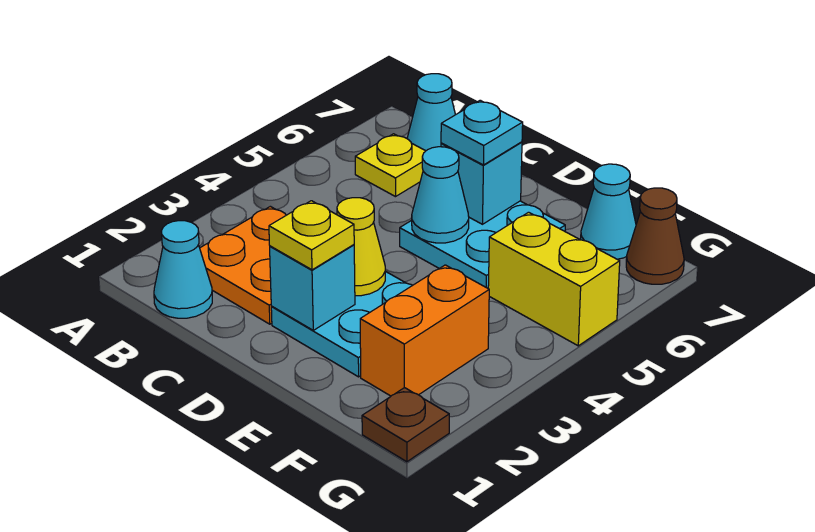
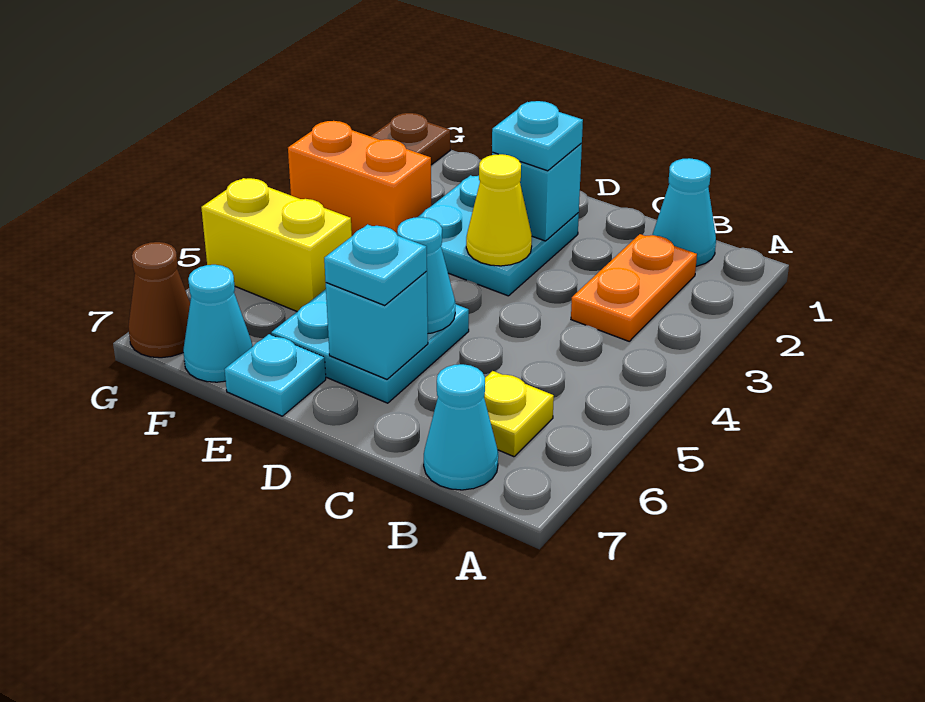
orange plate B2:C3 level 1 -> orange plate B2:B3 level 1
yellow plate D2 level 3 -> cyan plate D2 level 3
none -> cyan plate E7 level 1
orange brick F2:F3 level 1 -> orange brick F3:G3 level 1

